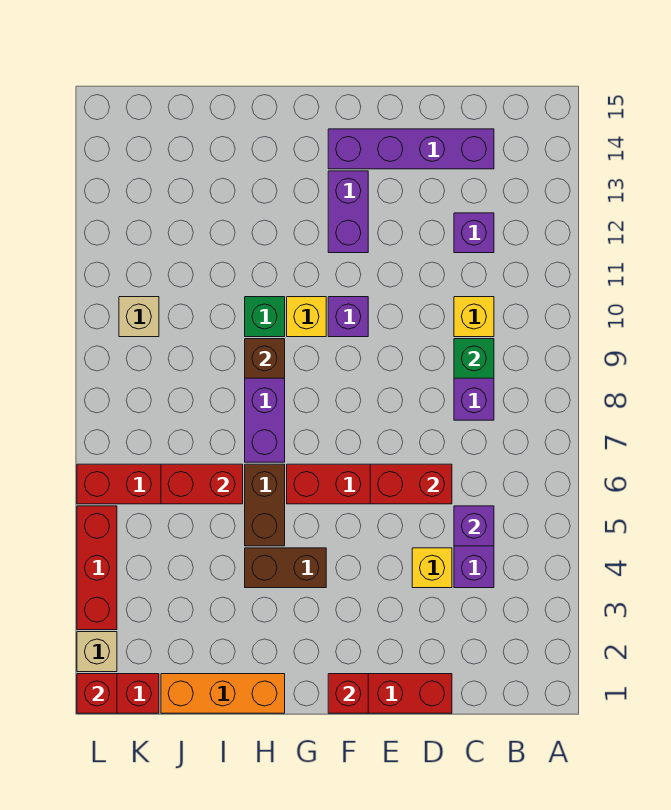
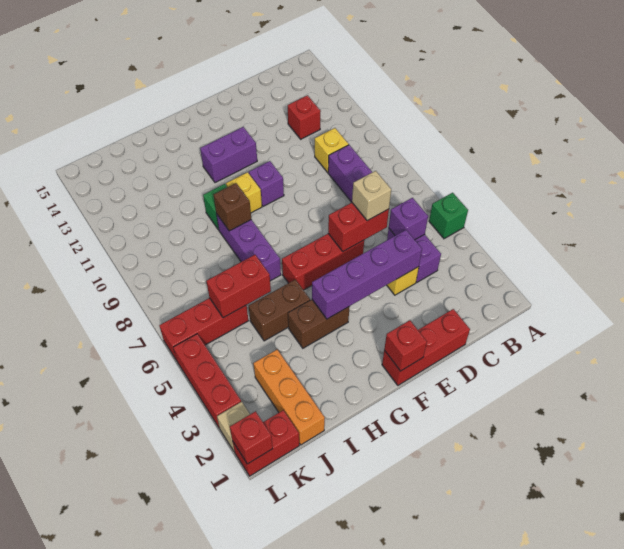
green brick C9 level 2 -> green brick A5 level 1
purple brick C12 level 1 -> red brick C12 level 1
purple brick C14:F14 level 1 -> purple brick D4:G4 level 2
purple brick F12:F13 level 1 -> purple brick F12:G12 level 1
orange brick H1:J1 level 1 -> orange brick J1:J3 level 1
brown brick H5:H6 level 1 -> brown brick H5:I5 level 1
tan brick K10 level 1 -> tan brick D6 level 3

